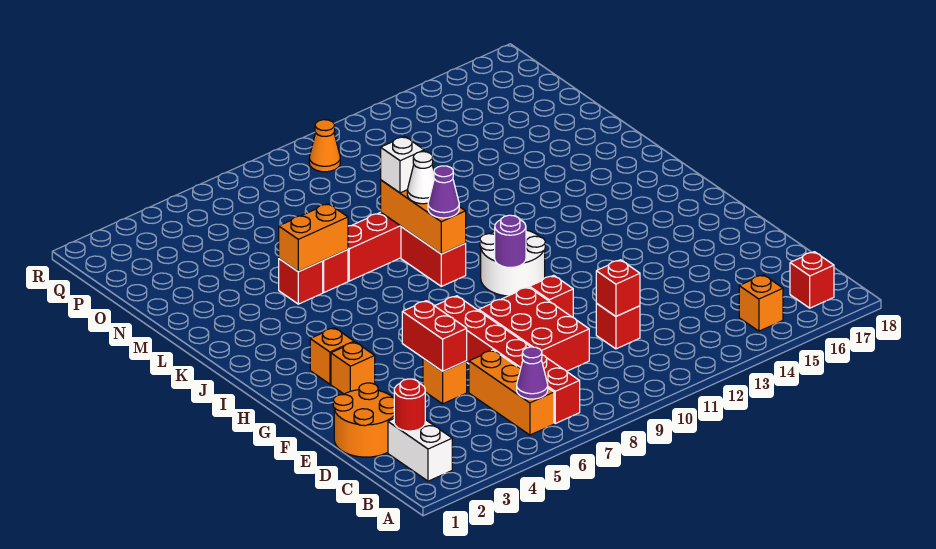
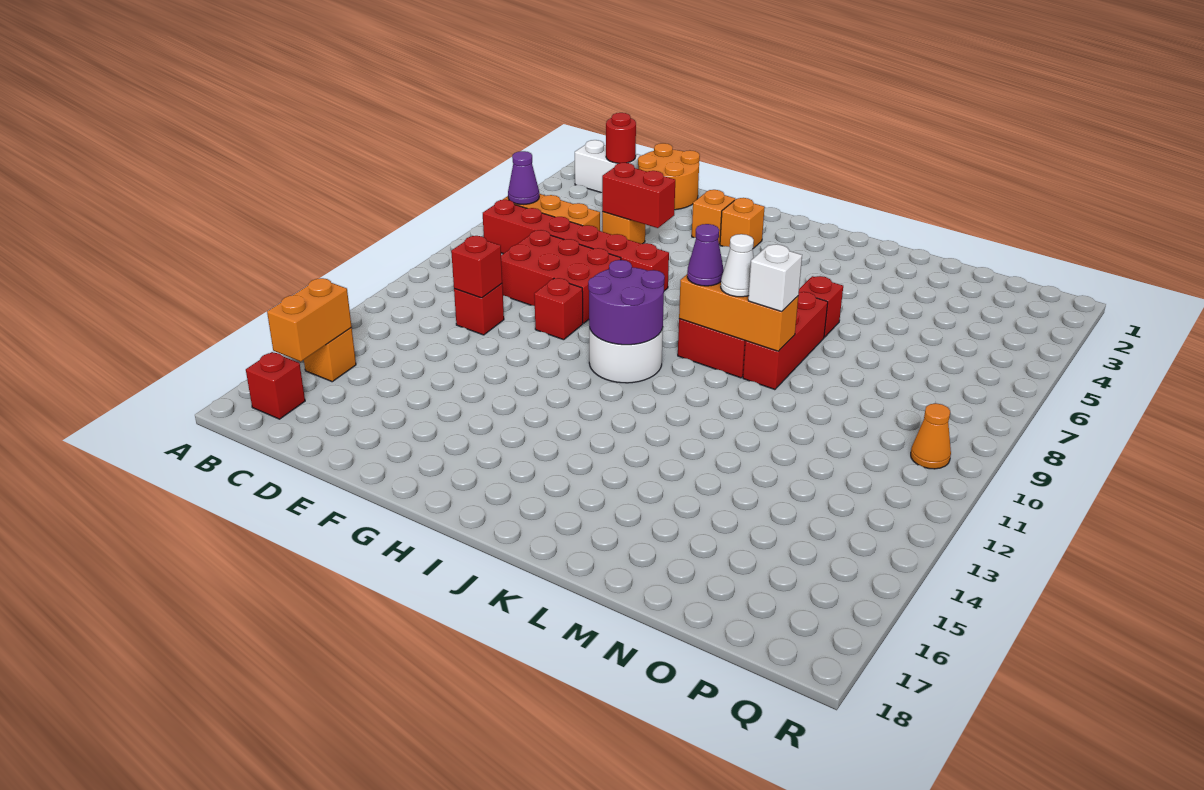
purple round brick H10 level 2 -> purple round brick H10:I11 level 2
red brick L5 level 1 -> none
orange brick L5:L6 level 2 -> orange brick B15:B16 level 2

